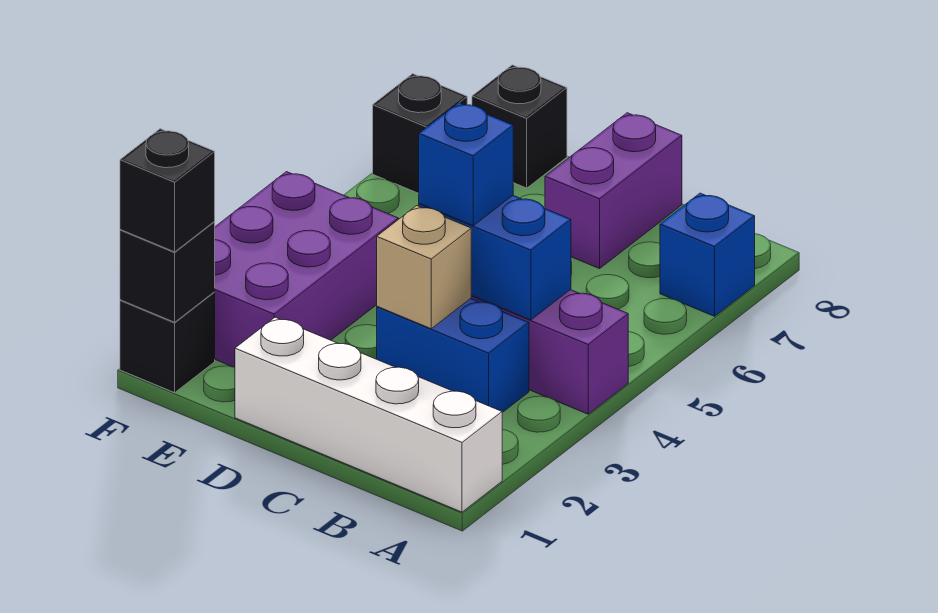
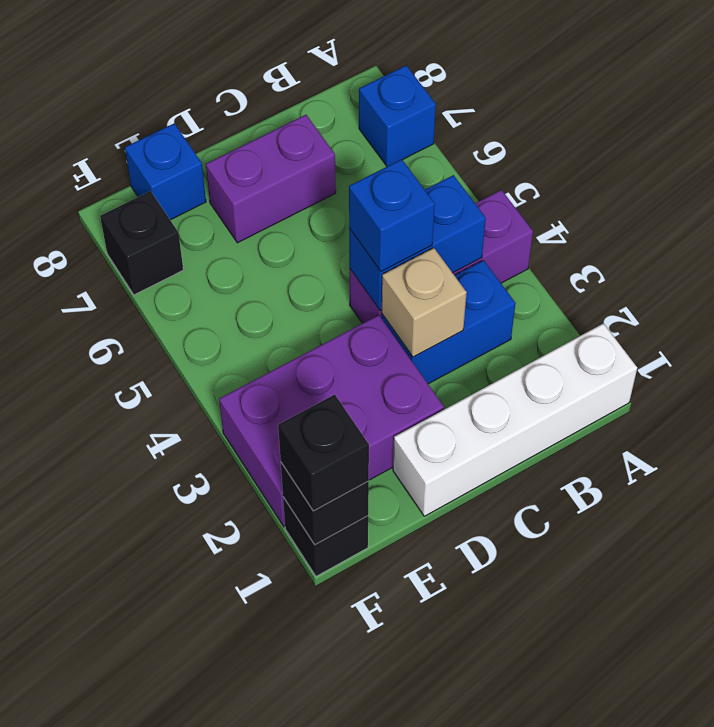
purple brick C7:C8 level 1 -> purple brick C7:D7 level 1
purple brick E2:F4 level 1 -> purple brick D2:F3 level 1
black brick E8 level 1 -> blue brick E8 level 1

